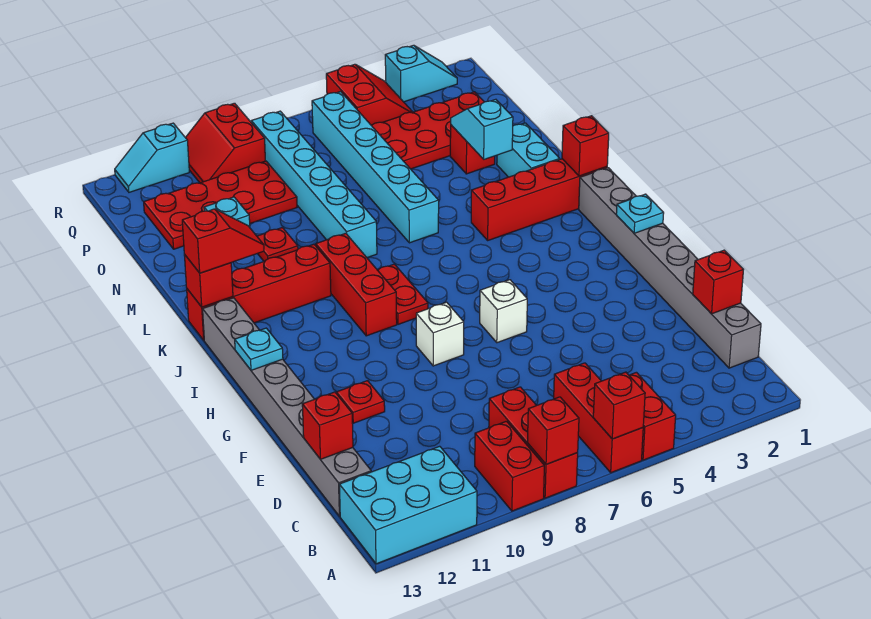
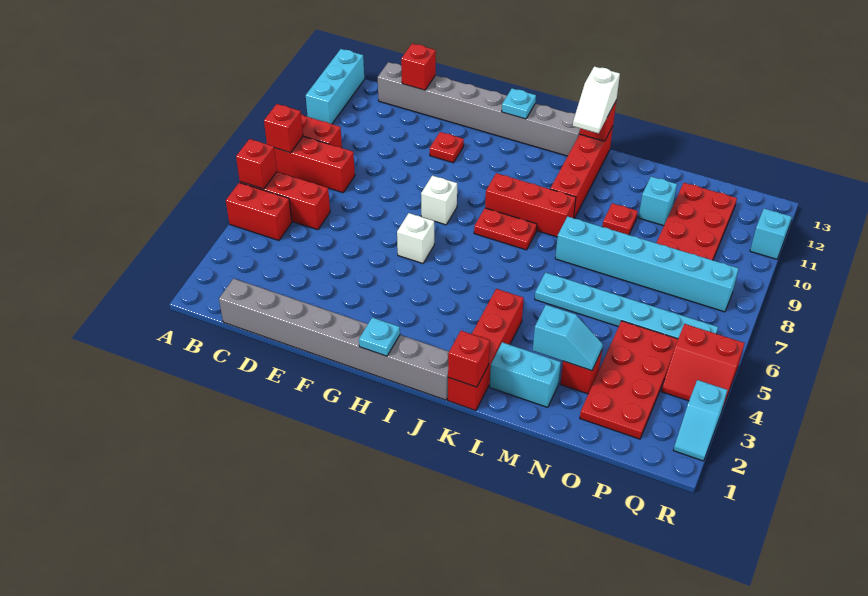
cyan brick A11:B13 level 1 -> cyan brick A11:A13 level 1
red brick D1 level 2 -> none
red slope K12:K13 level 3 top 13 -> white slope K12:K13 level 3 top 13
cyan brick L6:Q6 level 1 -> cyan plate L6:Q6 level 1
red slope Q9:R10 level 1 top 9 -> none

